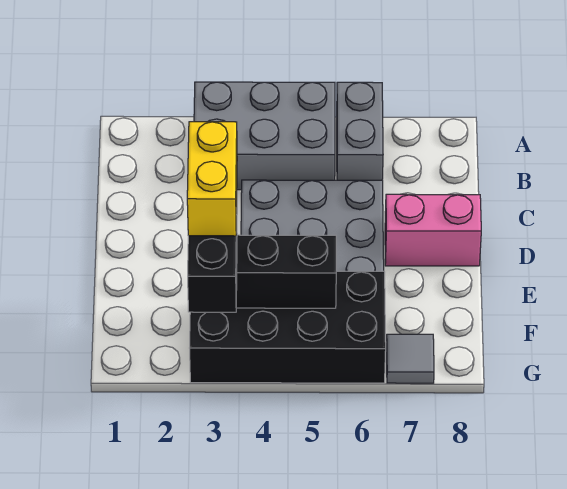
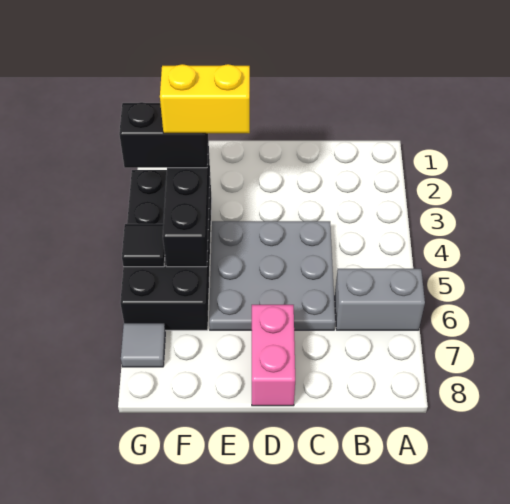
grey brick A3:B5 level 1 -> none
none -> black tile G5 level 2

